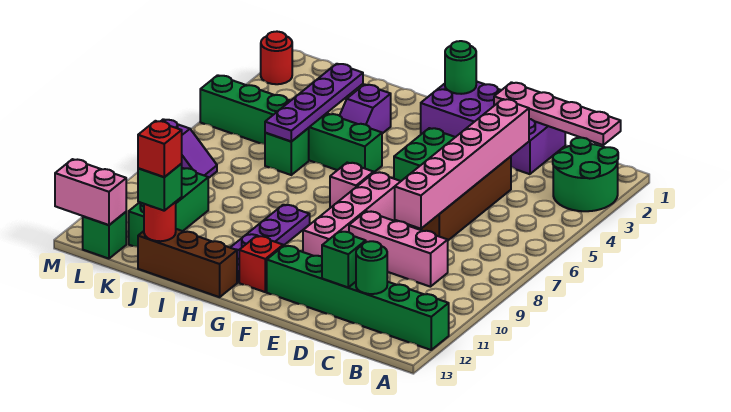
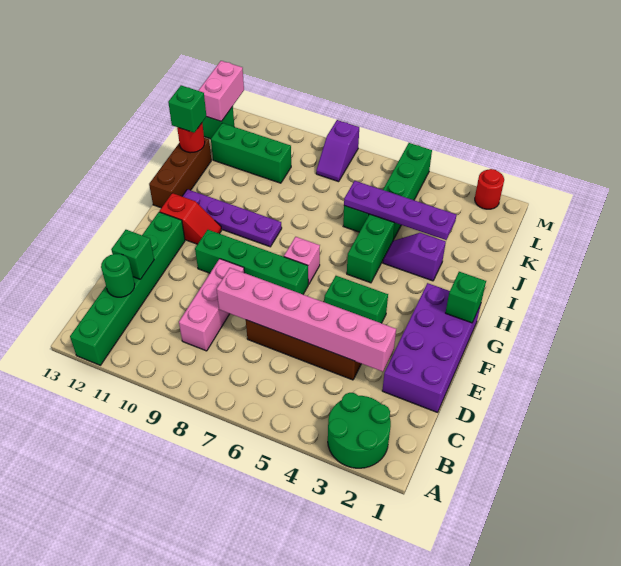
pink plate B1:E1 level 2 -> none
pink brick F7:F10 level 1 -> green brick F7:F10 level 1
green round brick G1 level 2 -> green brick G1 level 2
red brick J13 level 4 -> none

